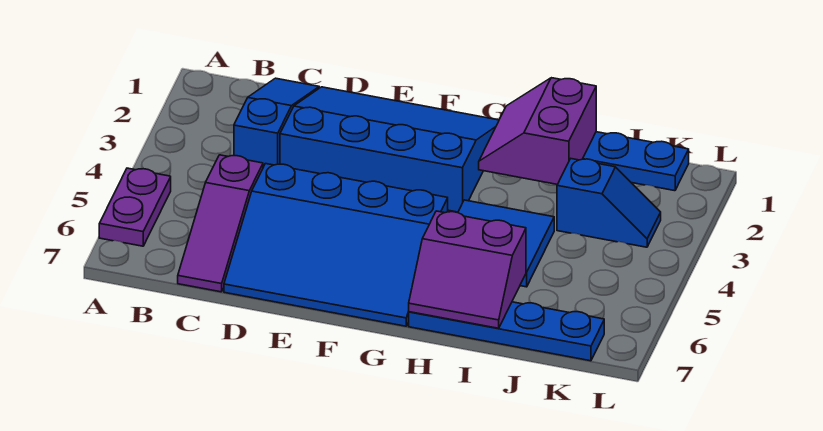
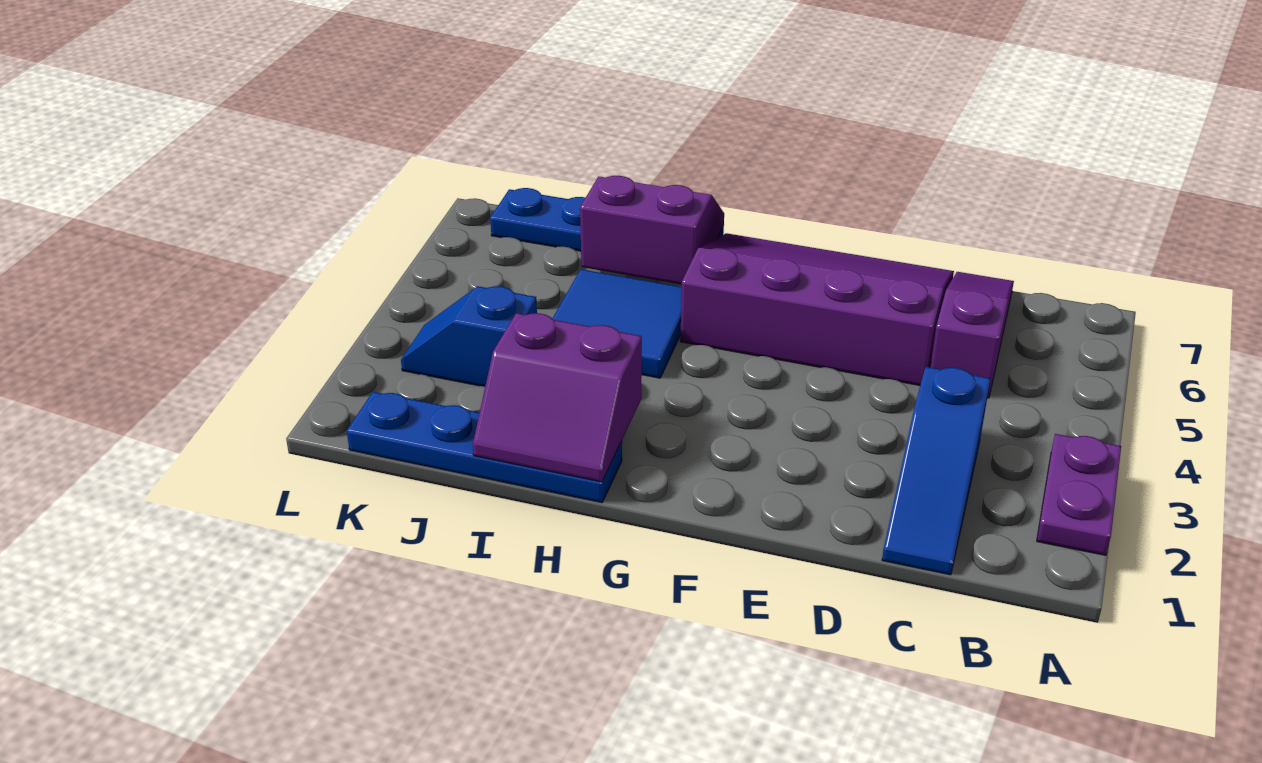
purple plate A5:A6 level 1 -> purple plate A2:A3 level 1
blue slope D1:G3 level 1 top 3 -> none
blue slope D5:G7 level 1 top 5 -> purple slope D5:G7 level 1 top 5
purple slope H1:I2 level 2 top I -> purple slope H1:I2 level 2 top 2

